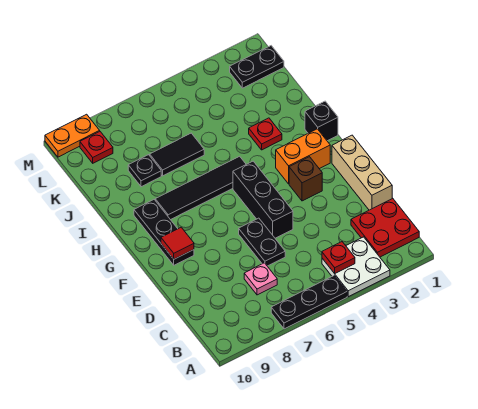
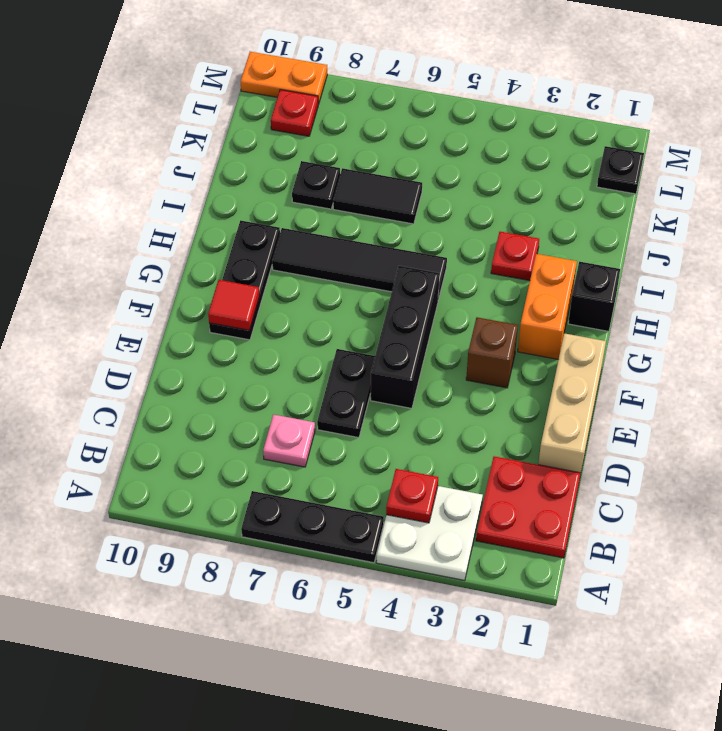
orange brick G2:G3 level 1 -> orange brick G2:H2 level 1
black plate L1:L2 level 1 -> black plate L1 level 1

